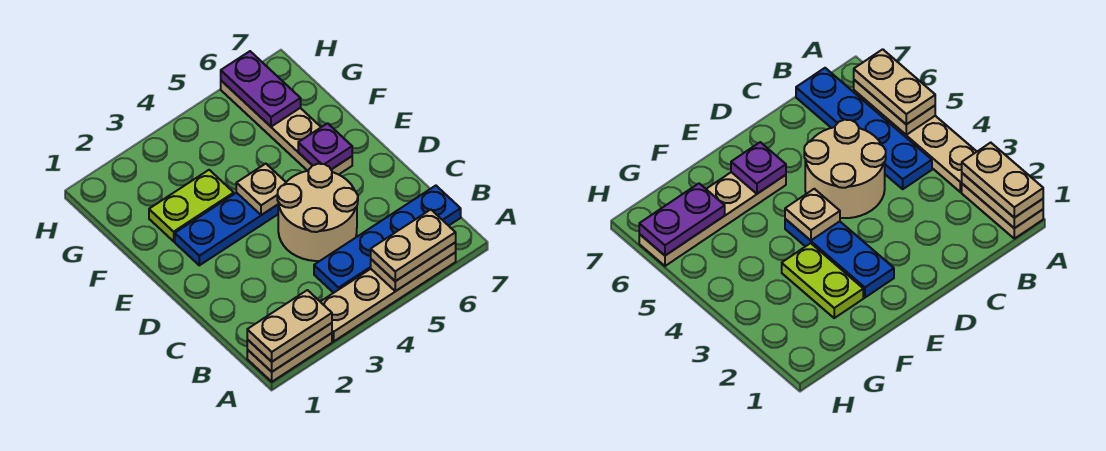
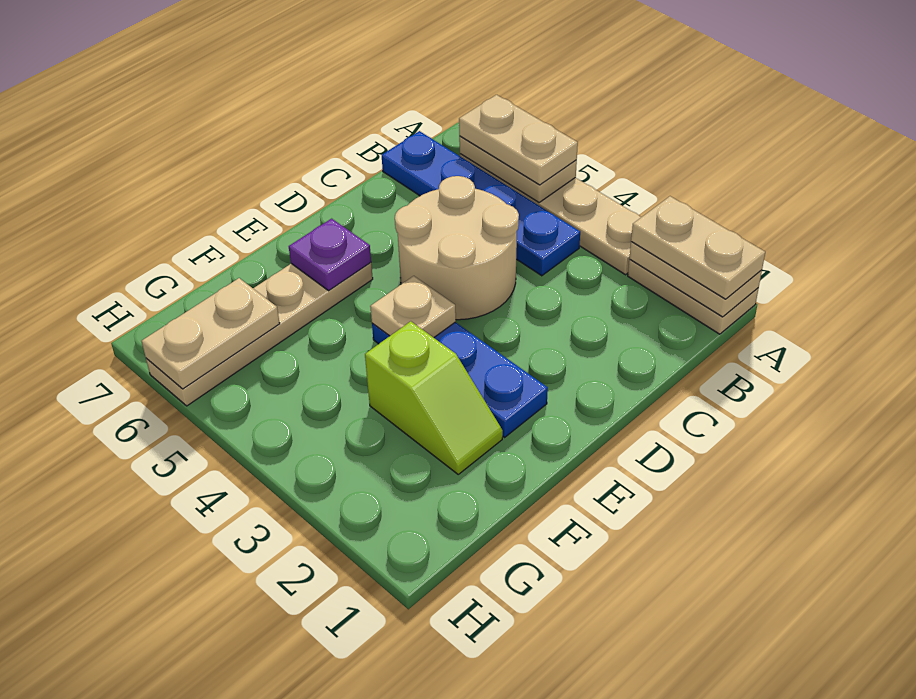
lime plate F2:F3 level 1 -> lime slope F2:F3 level 1 top 3
purple plate G6:H6 level 2 -> tan plate G6:H6 level 2

